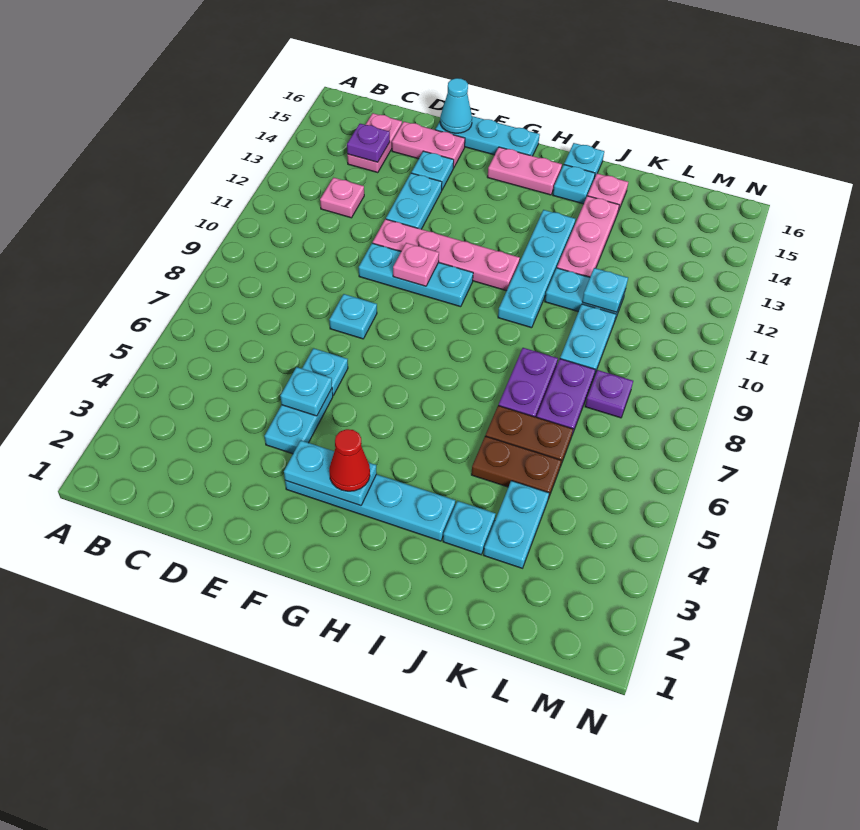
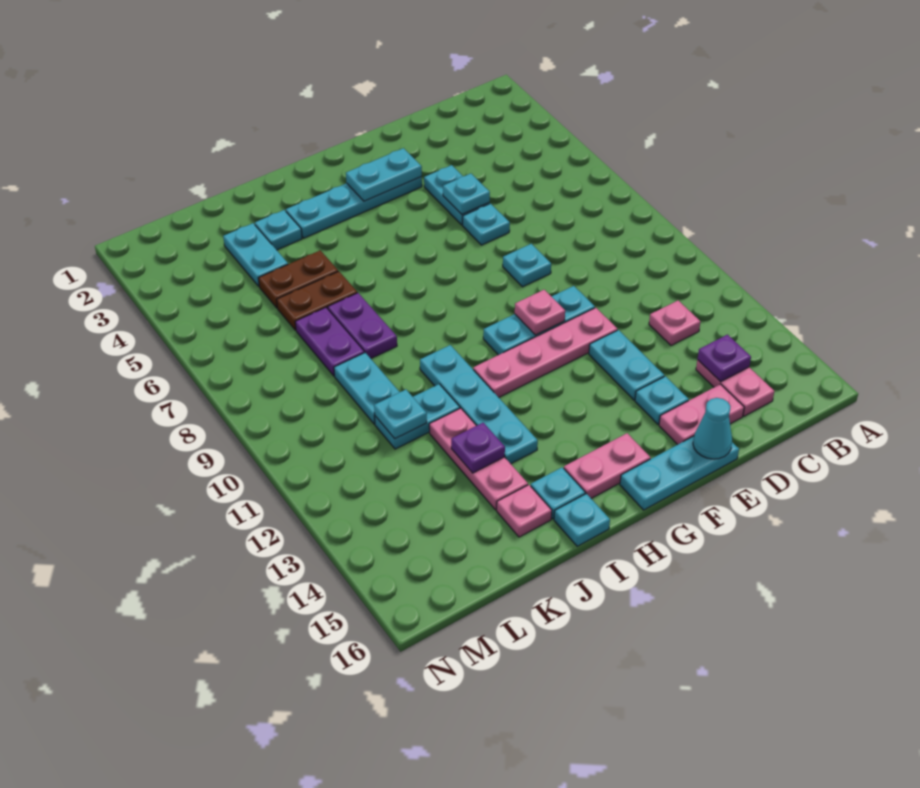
red cone G3 level 3 -> none
purple plate L8 level 1 -> purple plate J13 level 2

